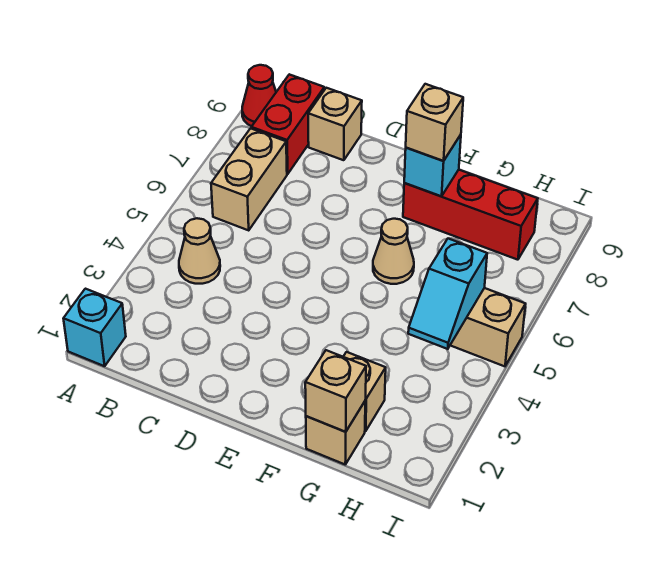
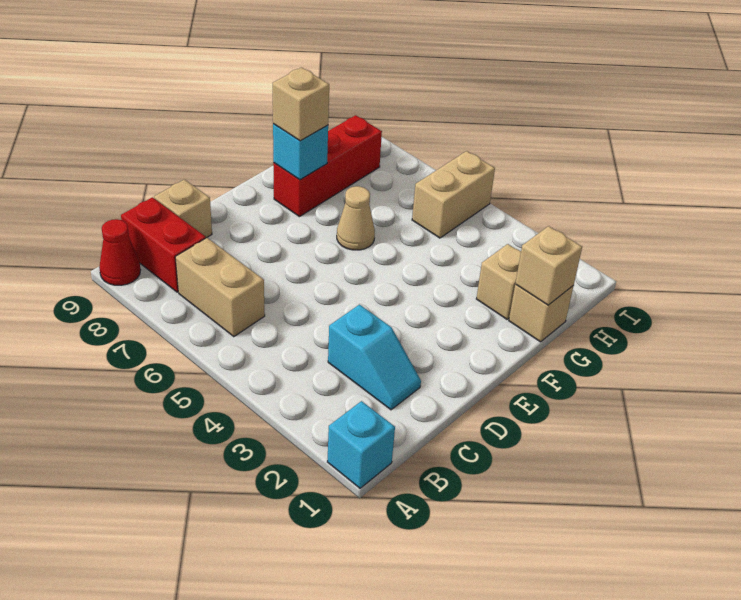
tan cone B4 level 1 -> none
cyan slope H4:H5 level 2 top 5 -> cyan slope C2:C3 level 1 top 3

